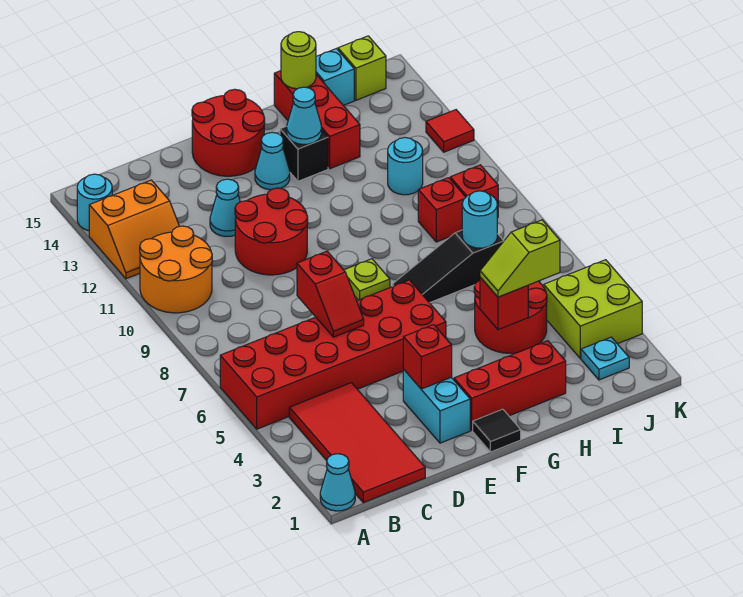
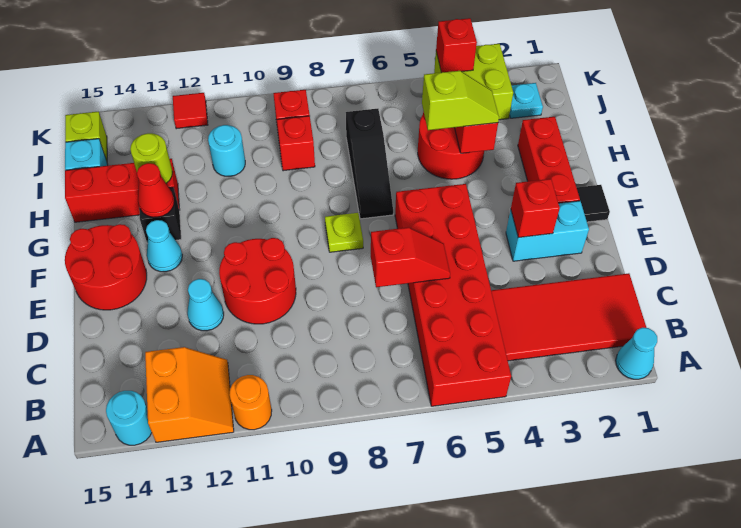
orange round brick A10:B11 level 1 -> orange round brick A11 level 1
cyan cone G13 level 2 -> red cone G13 level 2
lime slope H4:I4 level 3 top I -> lime slope H4:H5 level 3 top 5
lime round brick H15 level 2 -> lime round brick H13 level 2
cyan round brick I7 level 2 -> none
none -> red brick K4 level 2

